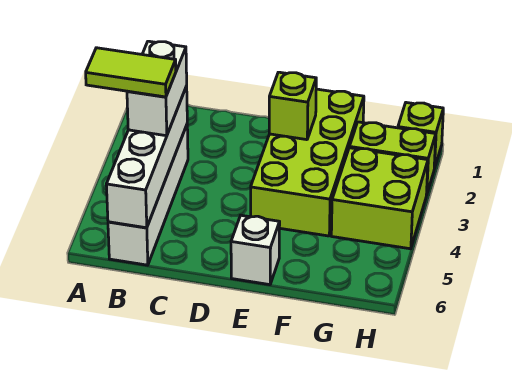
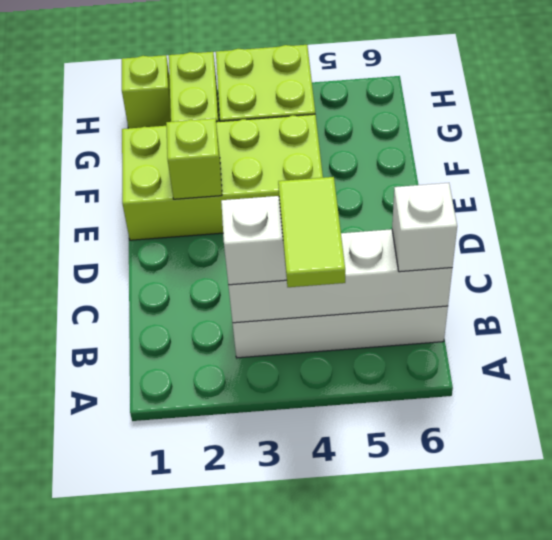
white brick E6 level 1 -> white brick B6 level 3

